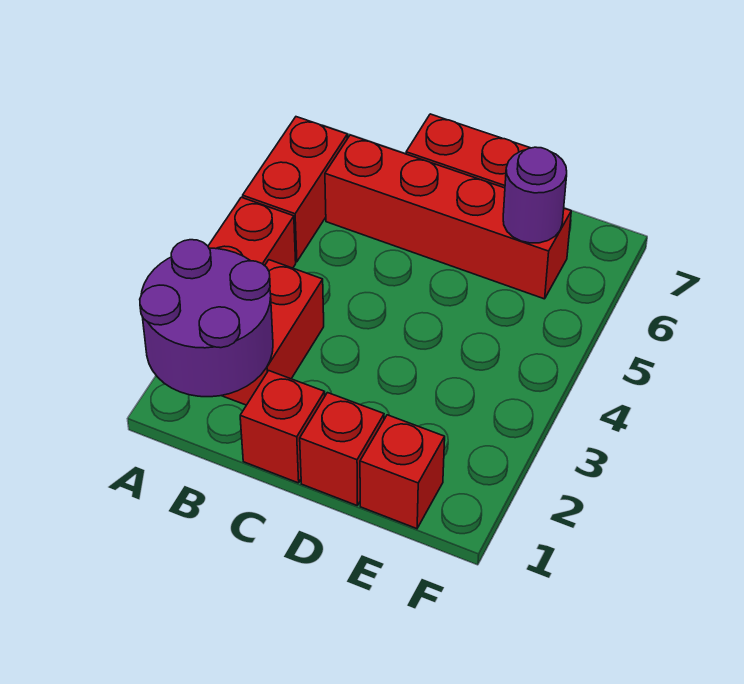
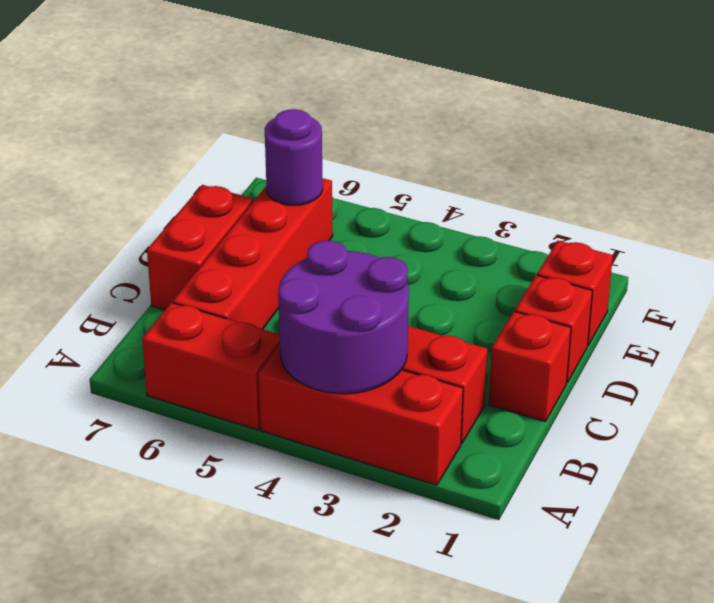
purple round brick A1:B2 level 2 -> purple round brick A3:B4 level 2

